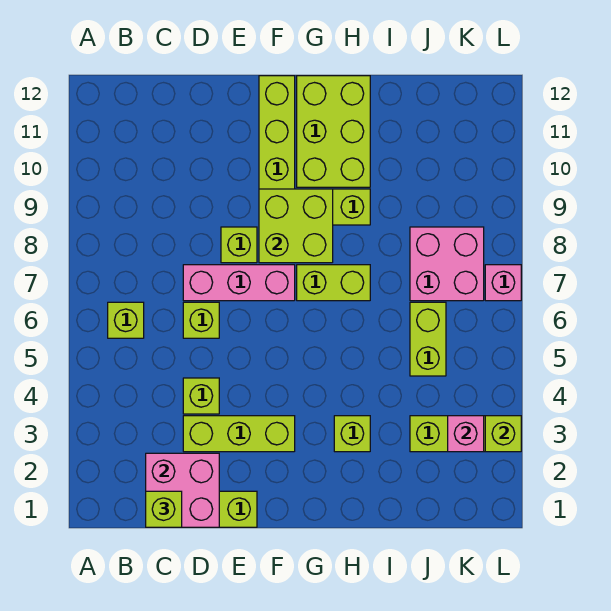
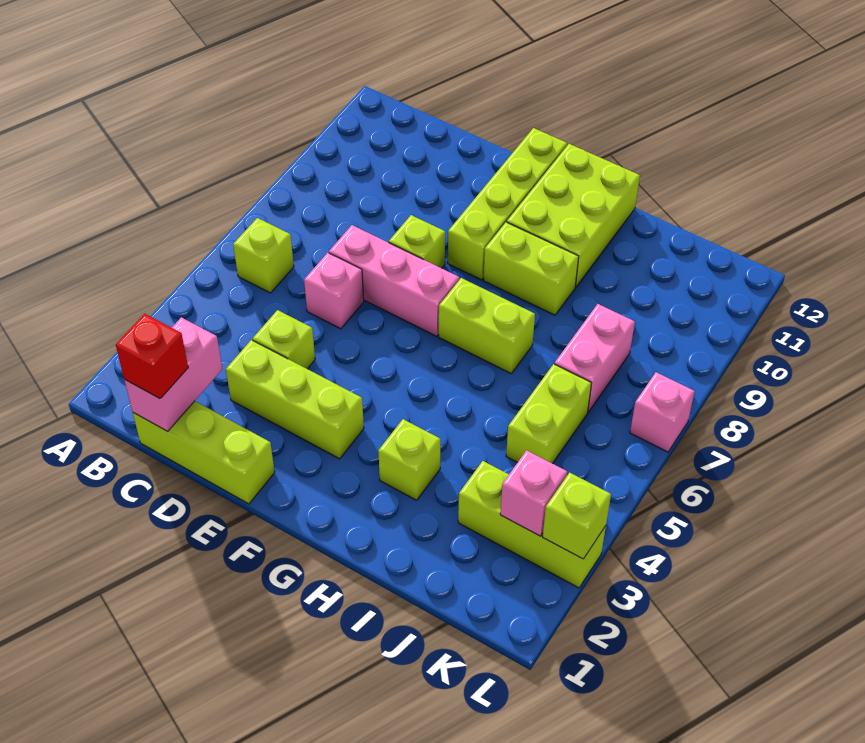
pink brick C1:D2 level 2 -> pink brick C1:C2 level 2
lime brick C1 level 3 -> red brick C1 level 3
lime brick D6 level 1 -> pink brick D6 level 1
lime brick F8:G9 level 2 -> none
pink brick J7:K8 level 1 -> pink brick J7:J8 level 1

